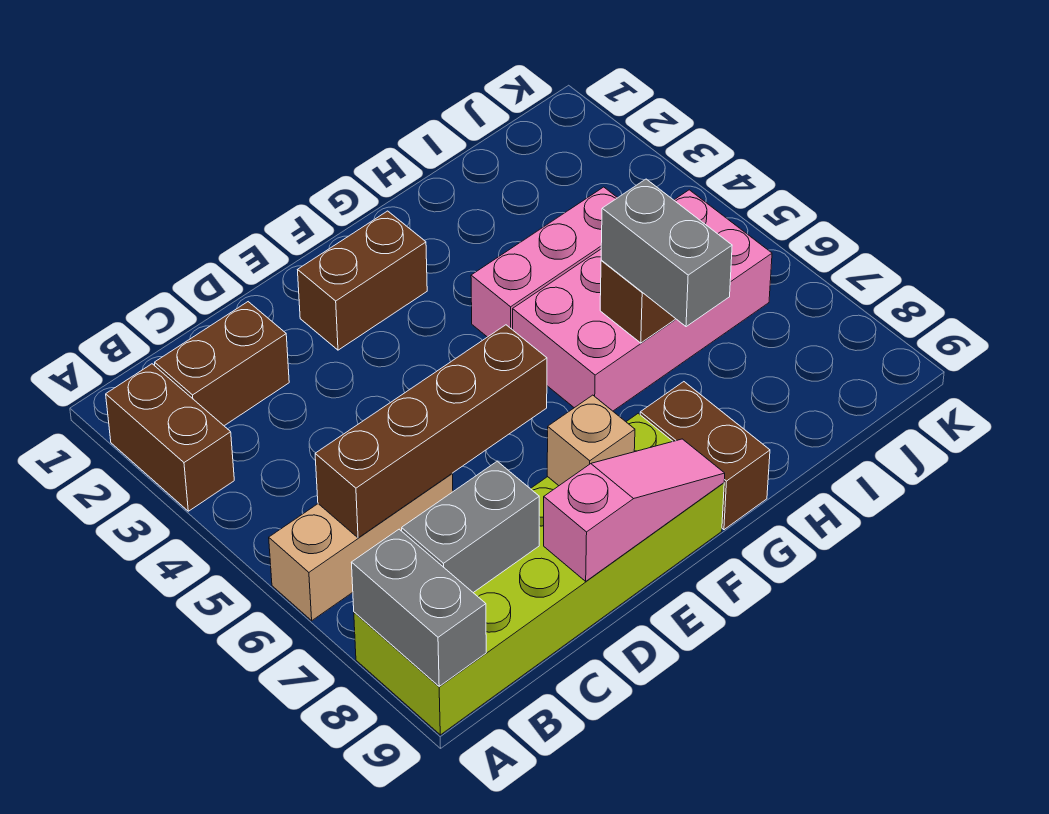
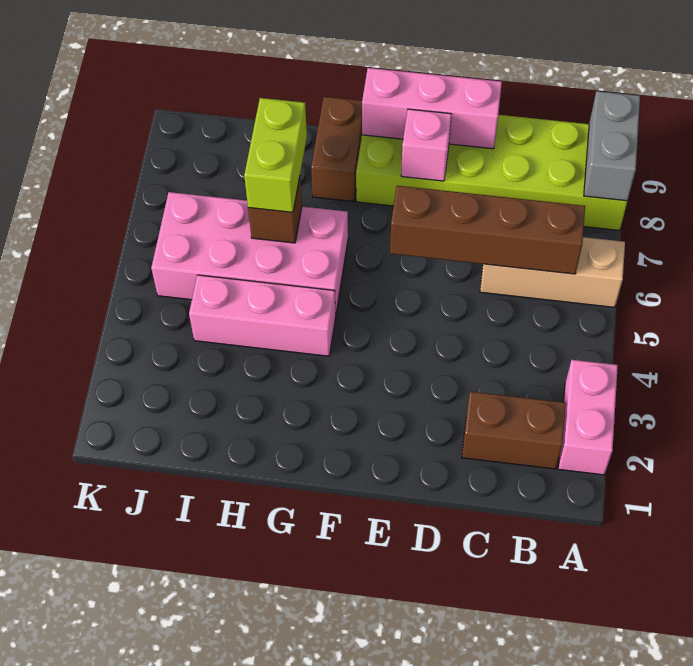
brown brick A2:A3 level 1 -> pink brick A2:A3 level 1
grey brick B8:C8 level 2 -> none
pink slope D9:F9 level 2 top D -> pink brick D9:F9 level 2
brown brick E2:F2 level 1 -> none
tan brick E8 level 2 -> pink brick E8 level 2
grey brick H6:H7 level 3 -> lime brick H6:H7 level 3

